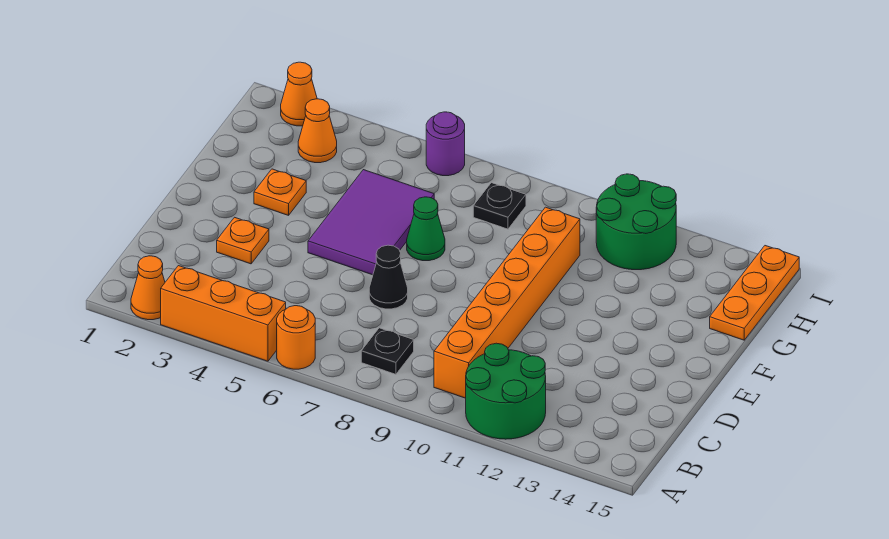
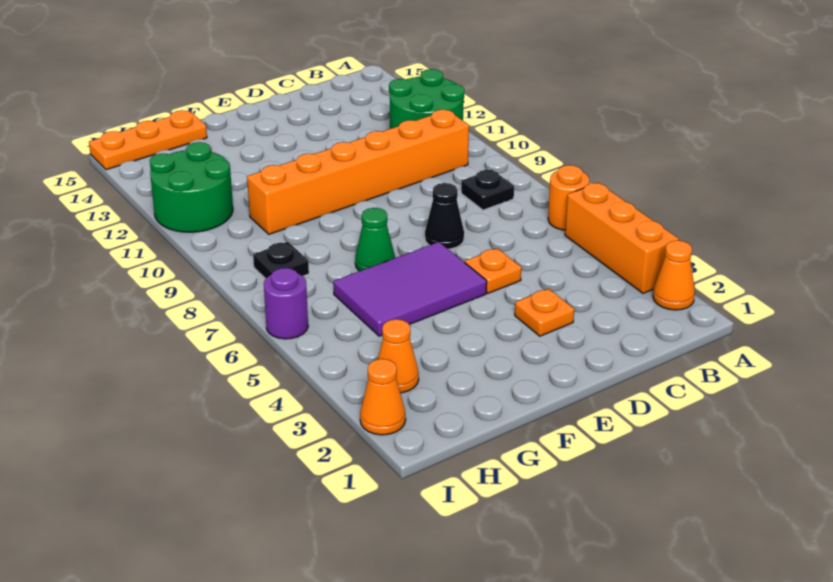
orange plate F3 level 1 -> orange plate D5 level 1

